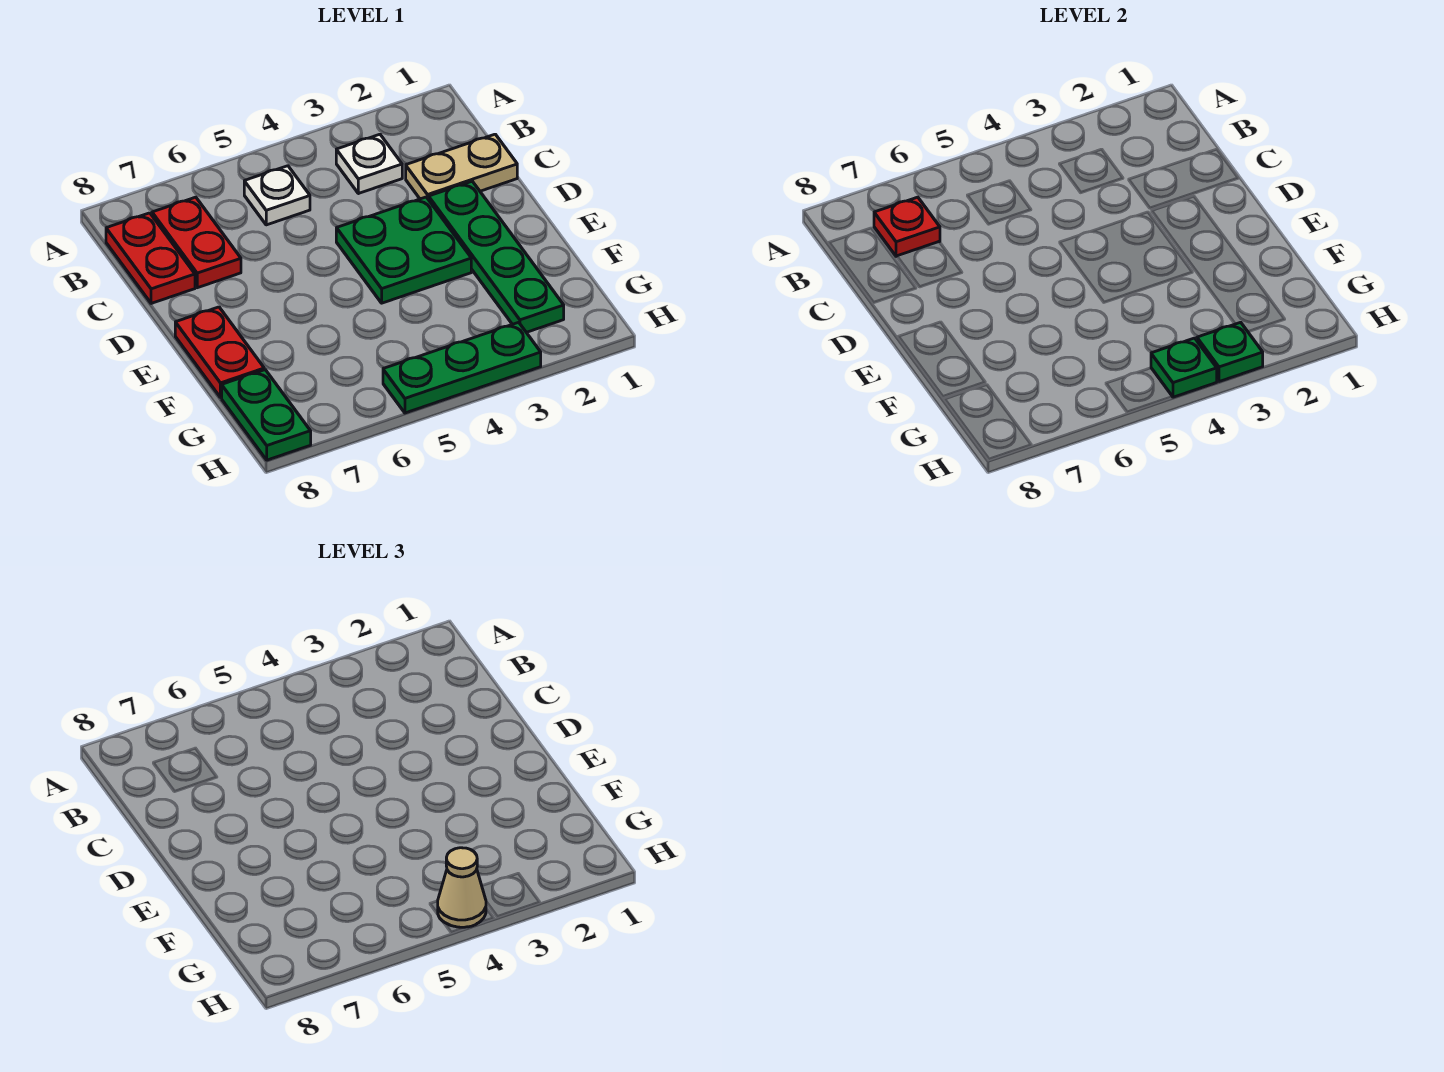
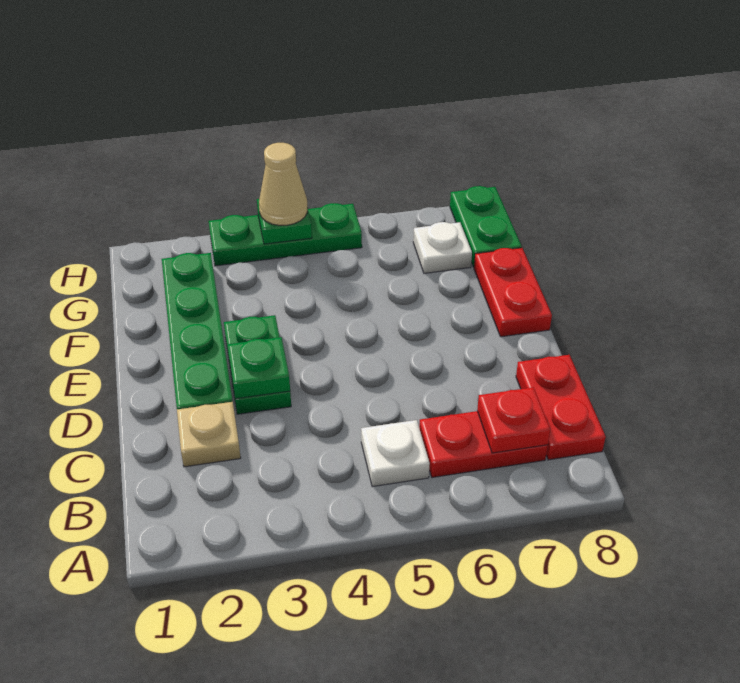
white plate B3 level 1 -> white plate G7 level 1
red plate B7:C7 level 1 -> red plate B6:B7 level 1
tan plate C1:C2 level 1 -> tan plate C2 level 1
green plate D3:E4 level 1 -> green plate D3:E3 level 1
green plate H3 level 2 -> green plate D3 level 2

